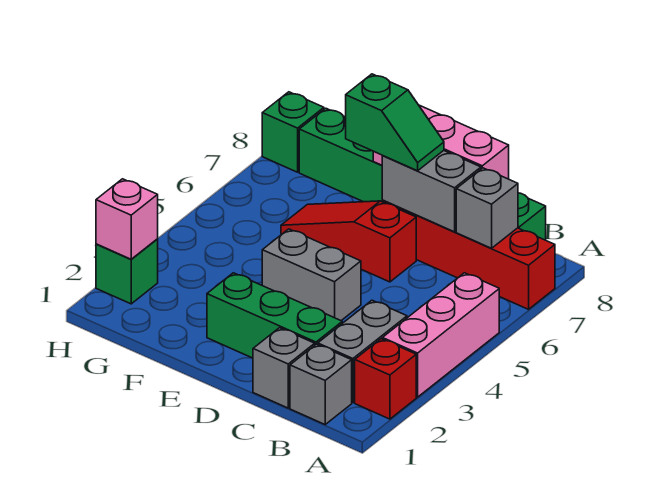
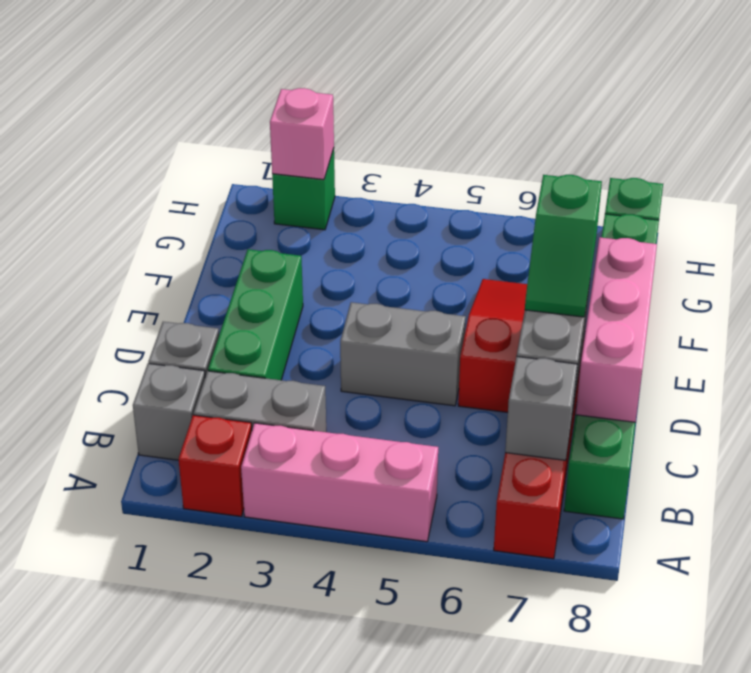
grey brick D4:E4 level 1 -> grey brick D4:D5 level 1

